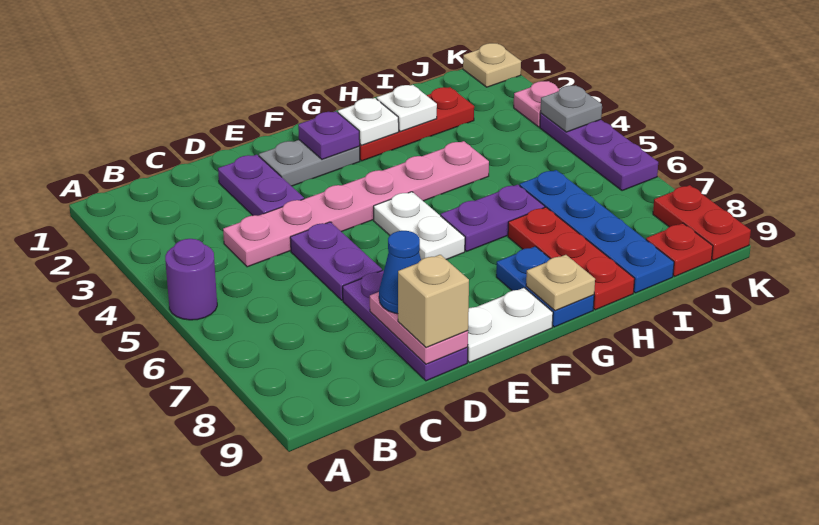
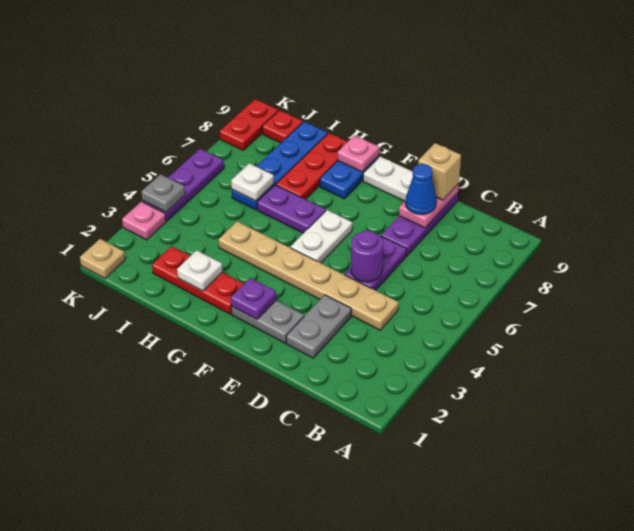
purple round brick A5 level 1 -> purple round brick D5 level 2
pink plate C4:H4 level 1 -> tan plate C4:H4 level 1
purple plate D2:D3 level 1 -> grey plate D2:D3 level 1
white plate G2 level 2 -> white plate I6 level 2
tan plate G9 level 2 -> pink plate G9 level 2

